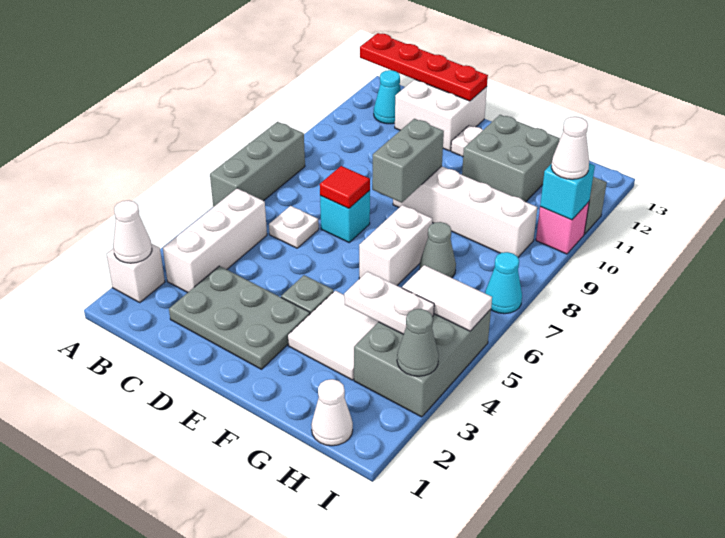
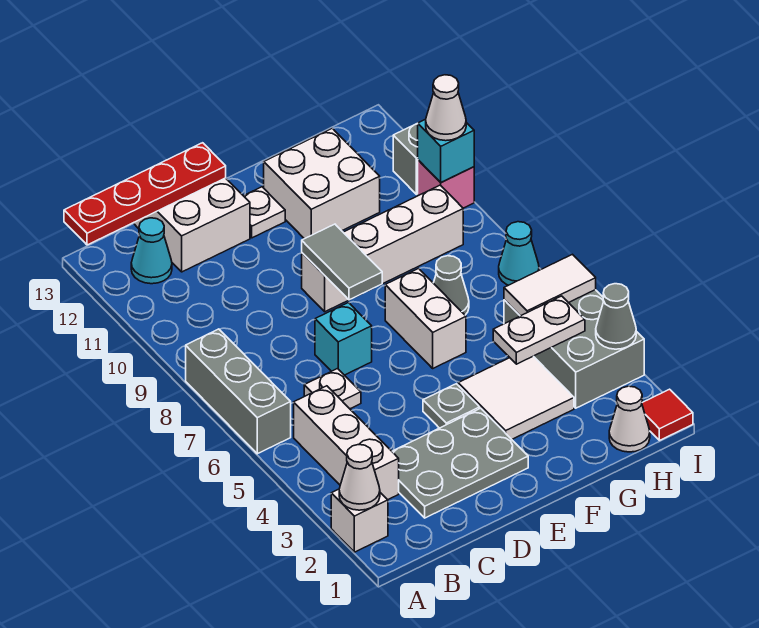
red tile D7 level 2 -> red tile I1 level 1
grey brick E8:E9 level 2 -> grey tile E8:E9 level 2
grey brick F11:G12 level 1 -> white brick F11:G12 level 1

